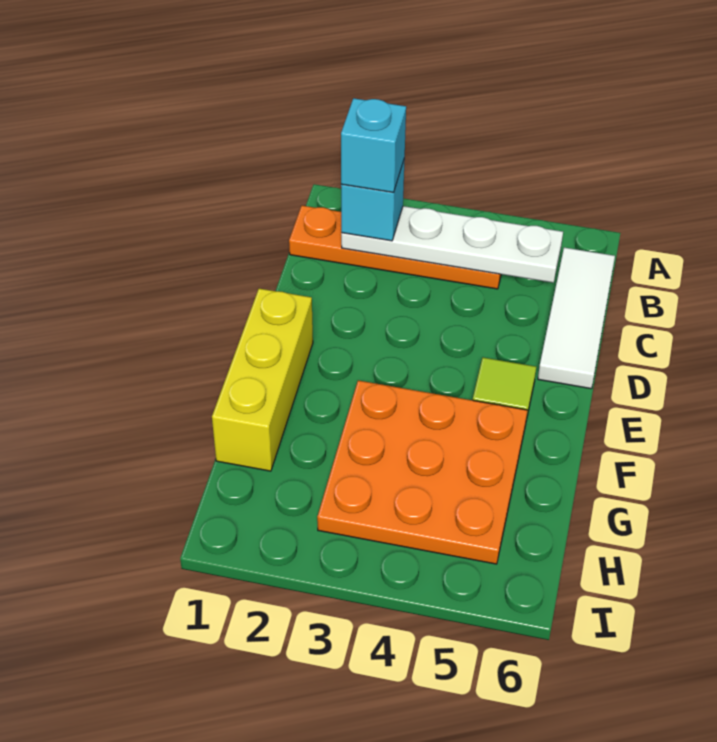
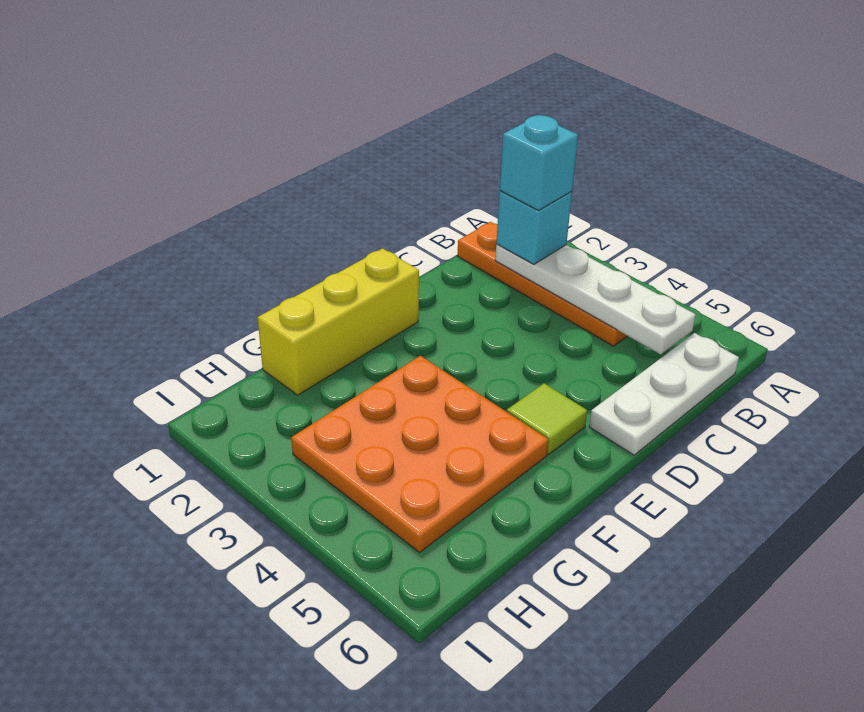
white tile B6:D6 level 1 -> white plate B6:D6 level 1

